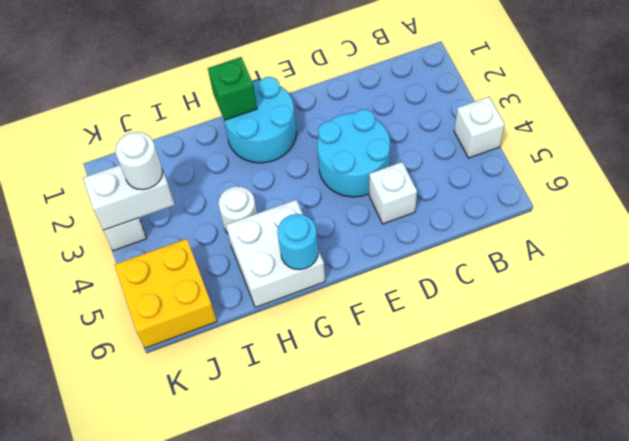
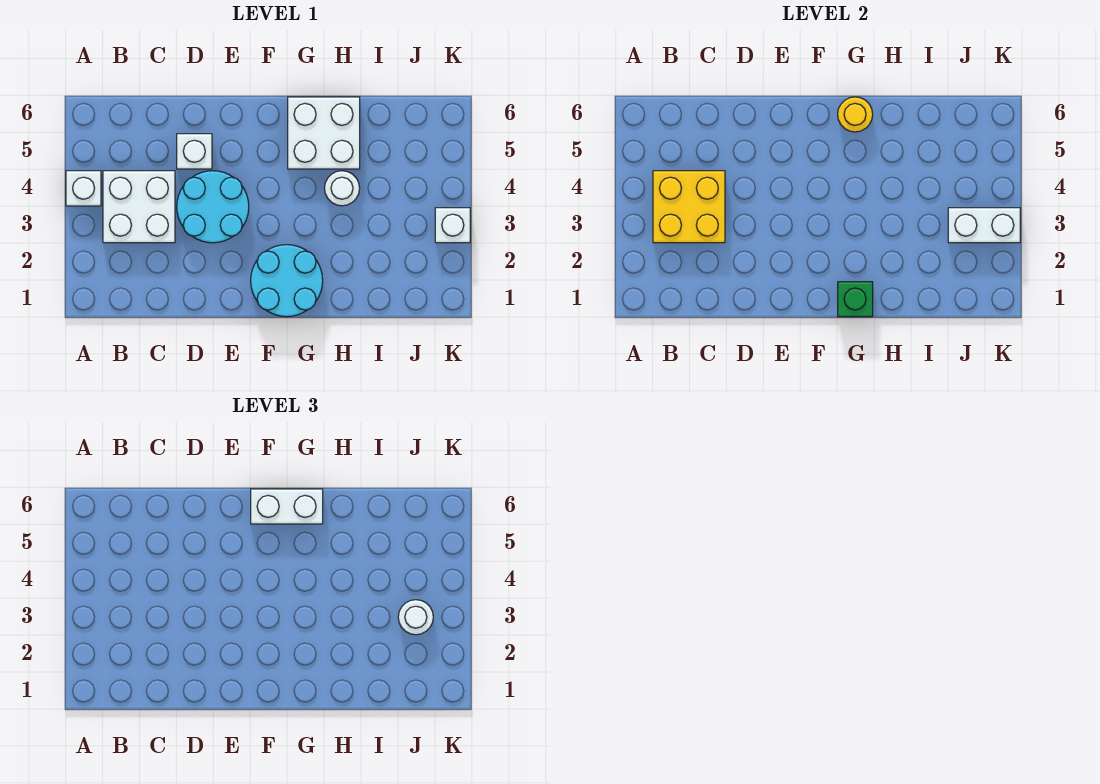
none -> white brick B3:C4 level 1
none -> white brick F6:G6 level 3
cyan round brick G6 level 2 -> yellow round brick G6 level 2
yellow brick J5:K6 level 1 -> yellow brick B3:C4 level 2

